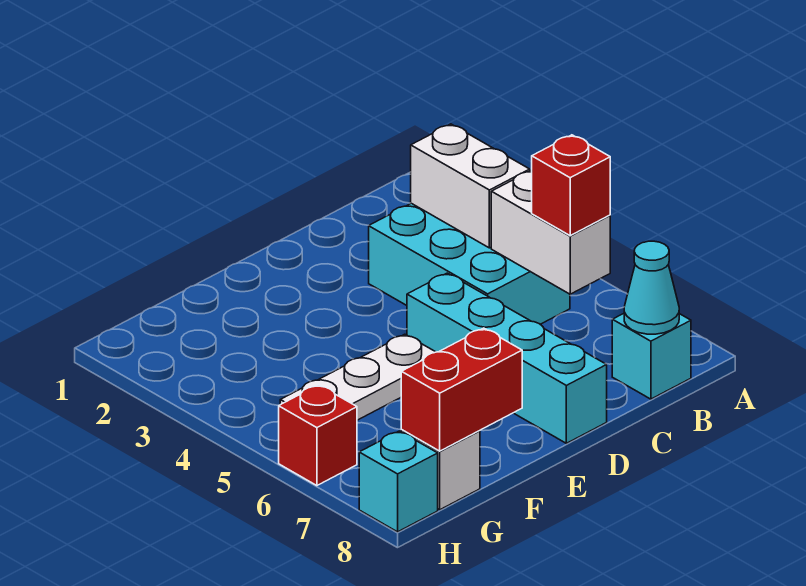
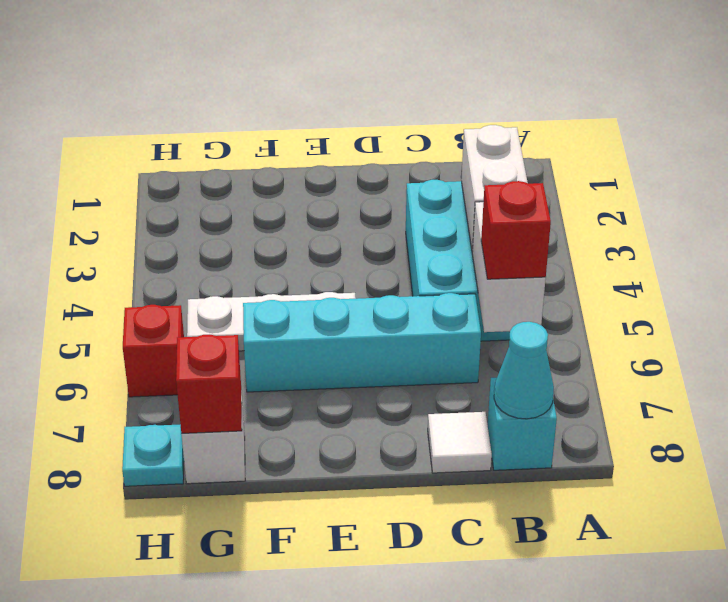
none -> white tile C8 level 1
cyan brick D5:D8 level 1 -> cyan brick C6:F6 level 1
red brick F8:G8 level 2 -> red brick G8 level 2
cyan brick H8 level 1 -> cyan plate H8 level 1

